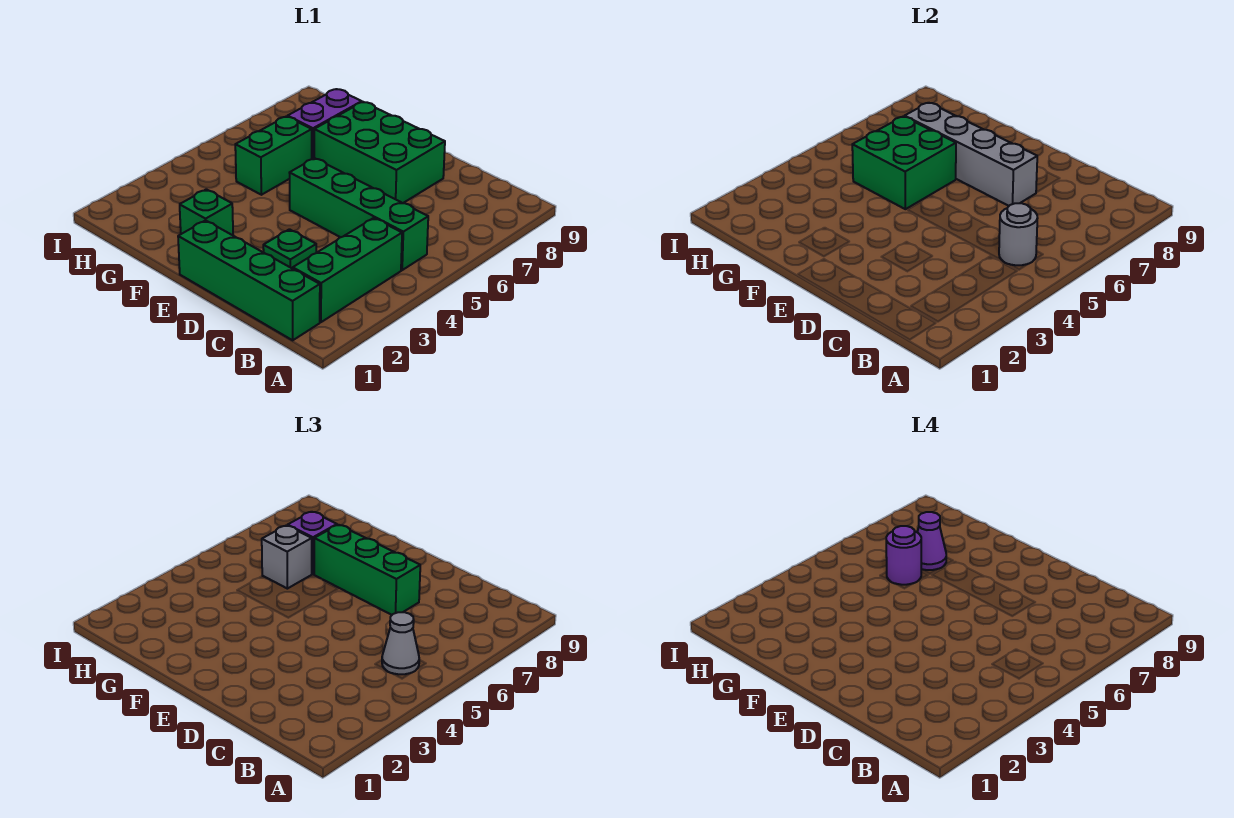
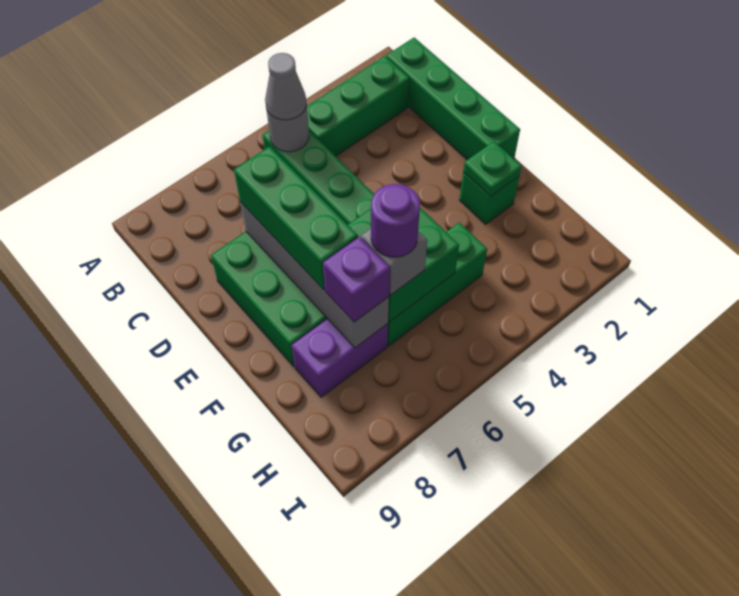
green plate D3 level 1 -> green plate F2 level 2
green brick G5:G6 level 1 -> green brick G4:G6 level 1
purple cone G7 level 4 -> none

